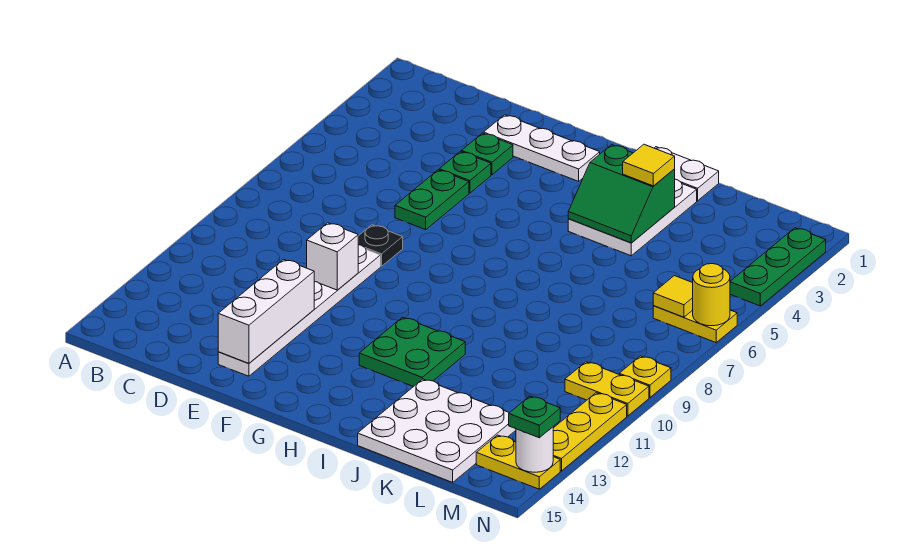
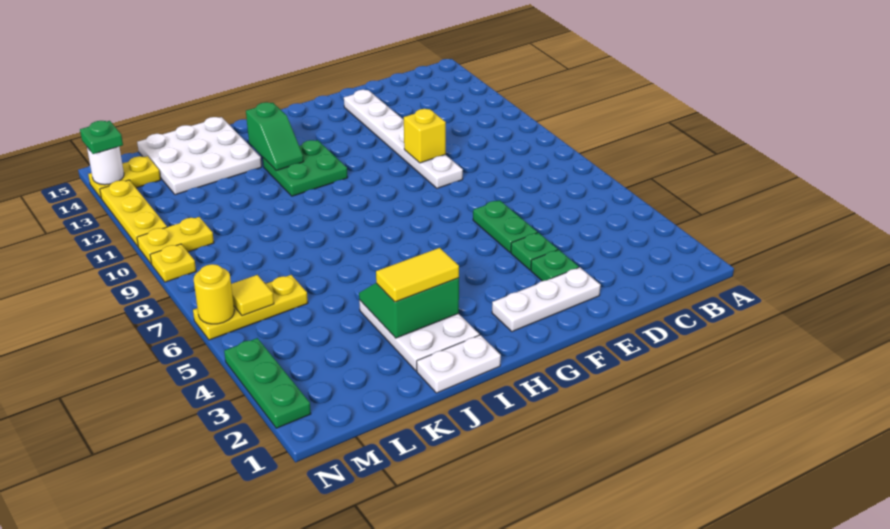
black plate E8 level 1 -> none
white brick E10 level 2 -> yellow brick E10 level 2
white brick E12:E14 level 2 -> none
none -> green slope I12:I13 level 2 top 13
yellow tile J3 level 3 -> yellow tile I3:J3 level 3
yellow plate M6:N6 level 1 -> yellow plate L6:N6 level 1

